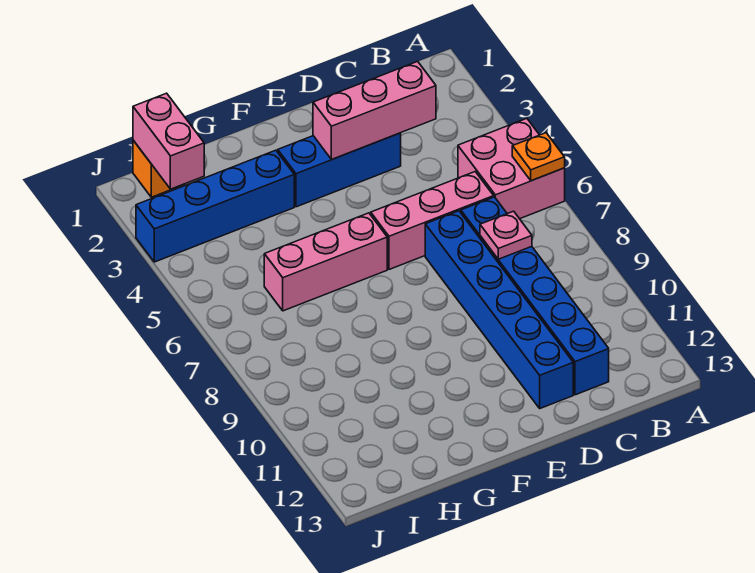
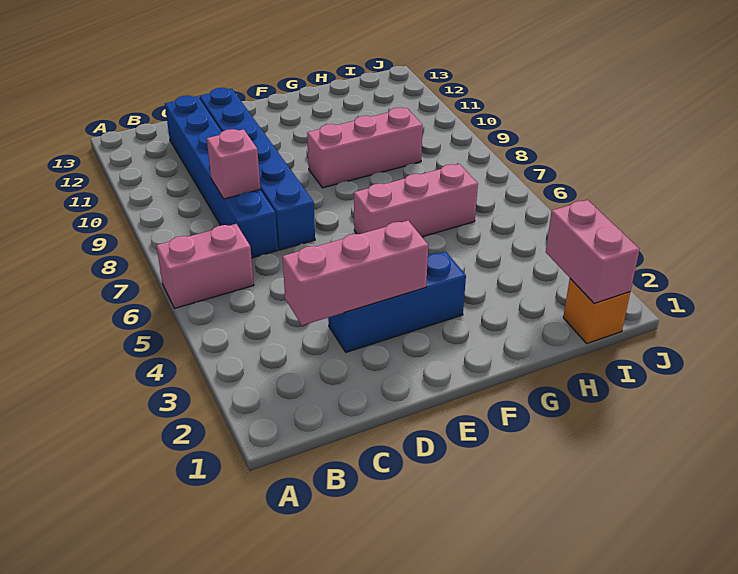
pink brick A5:B6 level 1 -> pink brick A6:B6 level 1
orange plate A6 level 2 -> none
pink brick C6:E6 level 1 -> pink brick F9:H9 level 1
pink plate C8 level 2 -> pink brick C8 level 2
blue brick G3:J3 level 1 -> none

